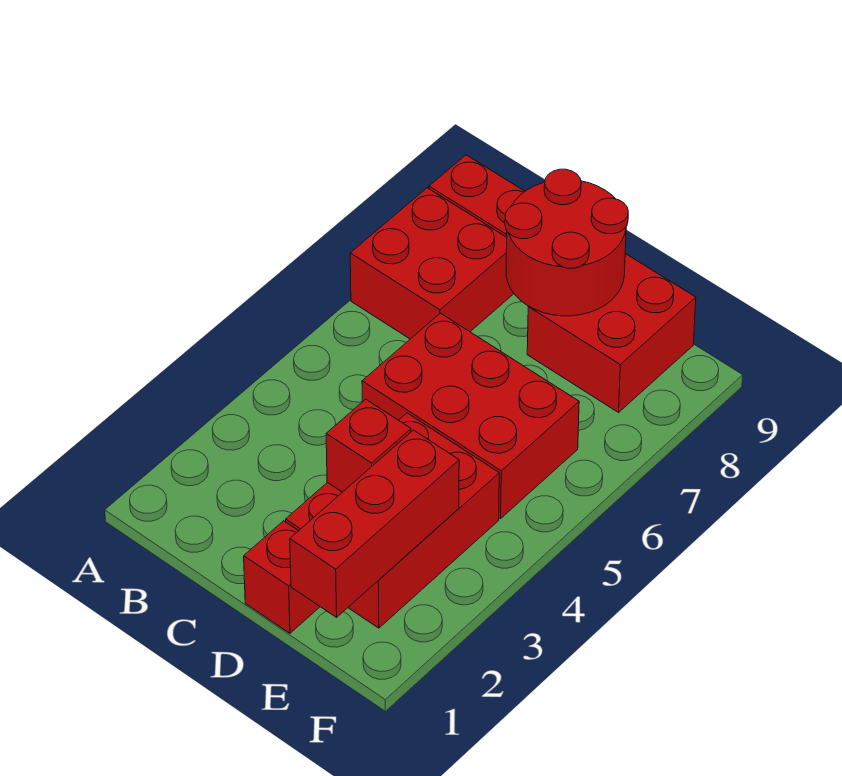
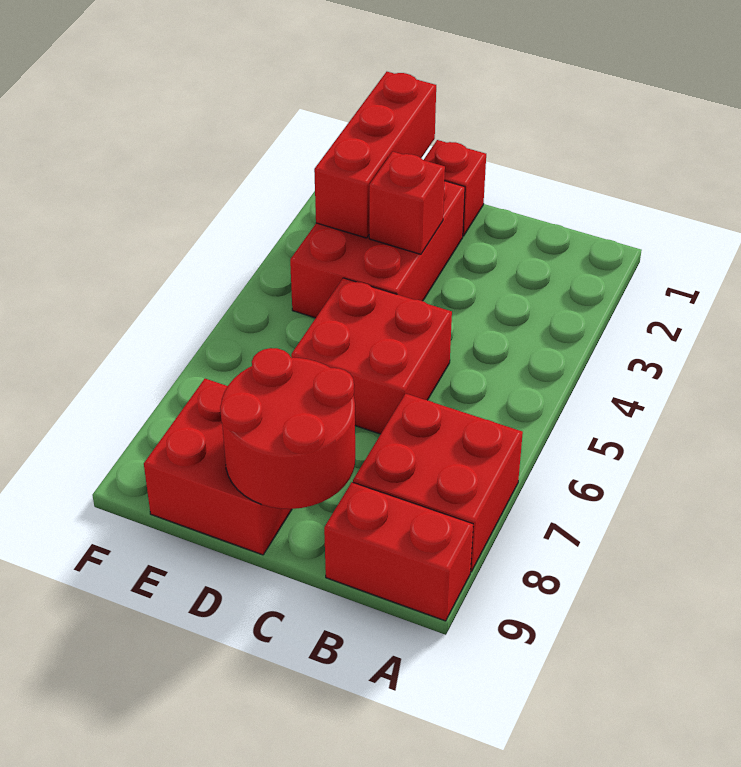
red brick C5:E6 level 1 -> red brick C5:D6 level 1

